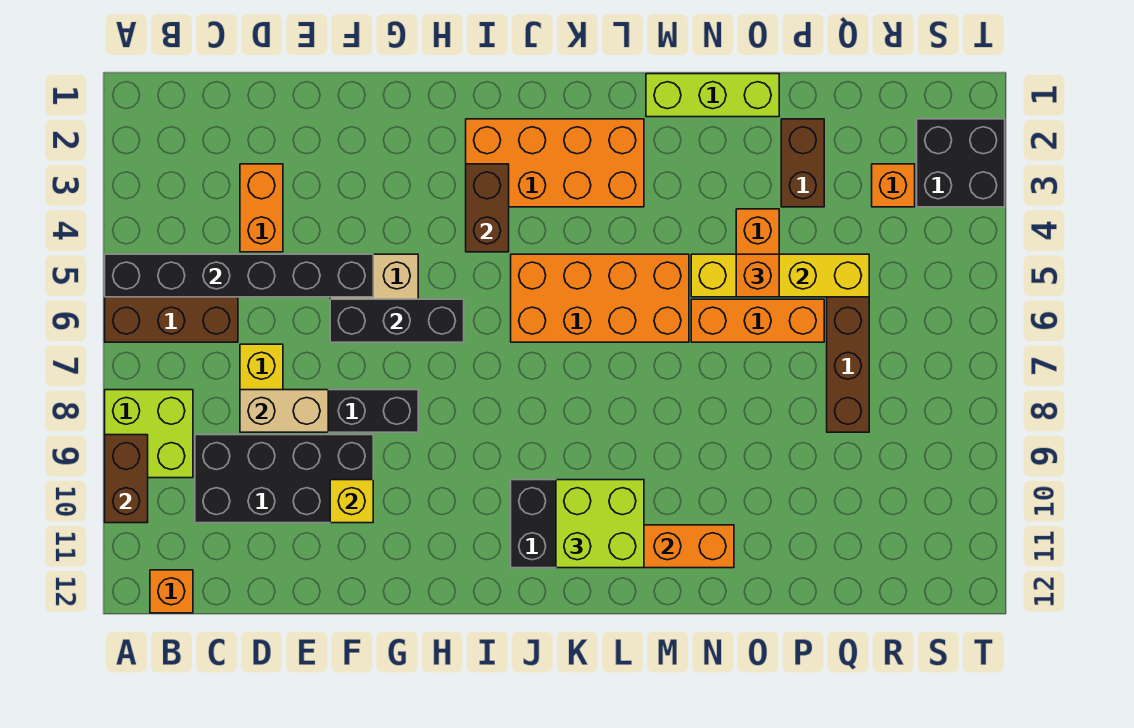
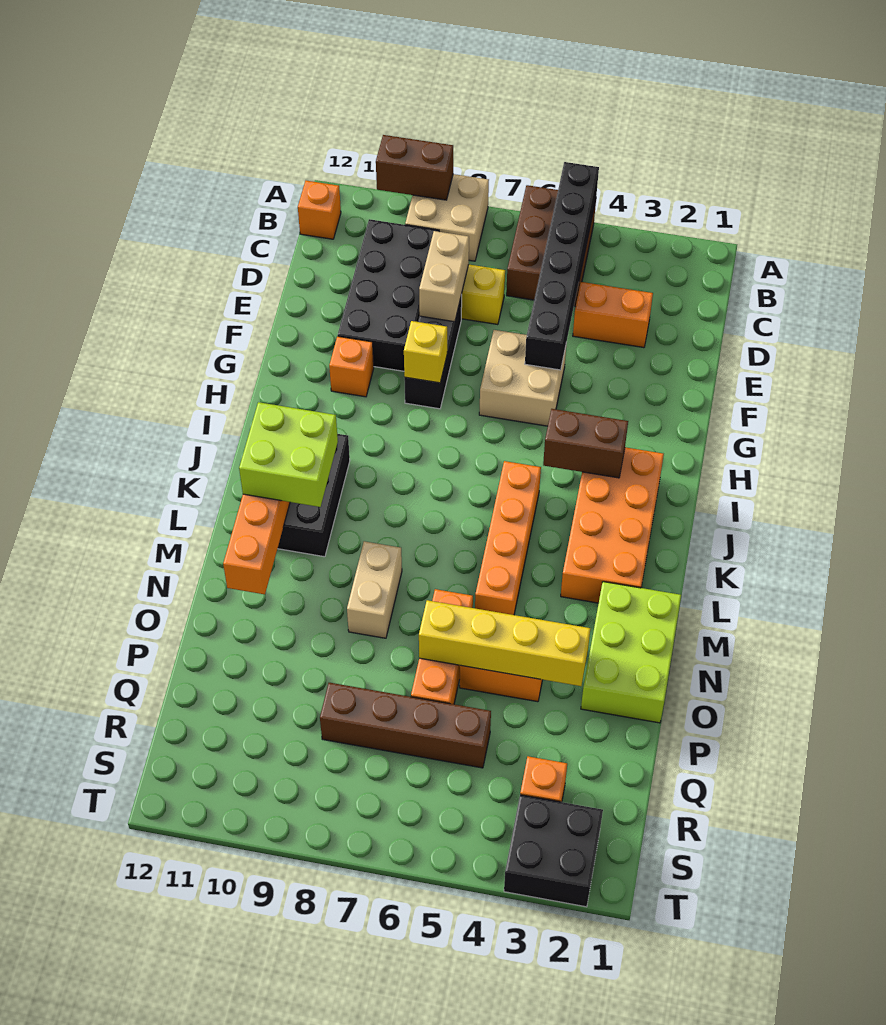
lime brick A8:B9 level 1 -> tan brick A8:B9 level 1
black brick F6:H6 level 2 -> none
yellow brick F10 level 2 -> yellow brick G8 level 2
orange brick J5:M6 level 1 -> orange brick J5:M5 level 1
lime brick M1:O1 level 1 -> lime brick M1:O2 level 1
none -> tan brick M8:N8 level 1
yellow brick N5:Q5 level 2 -> yellow brick O3:O6 level 2
orange brick O5 level 3 -> orange brick G10 level 1
brown brick P2:P3 level 1 -> none

